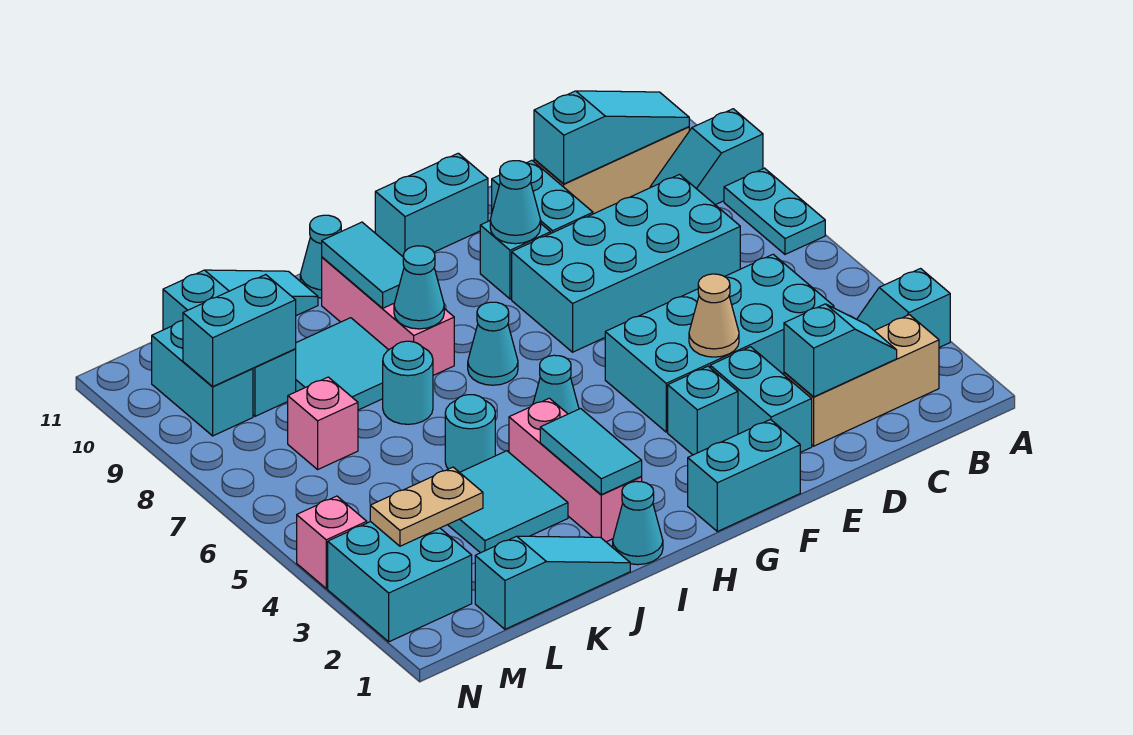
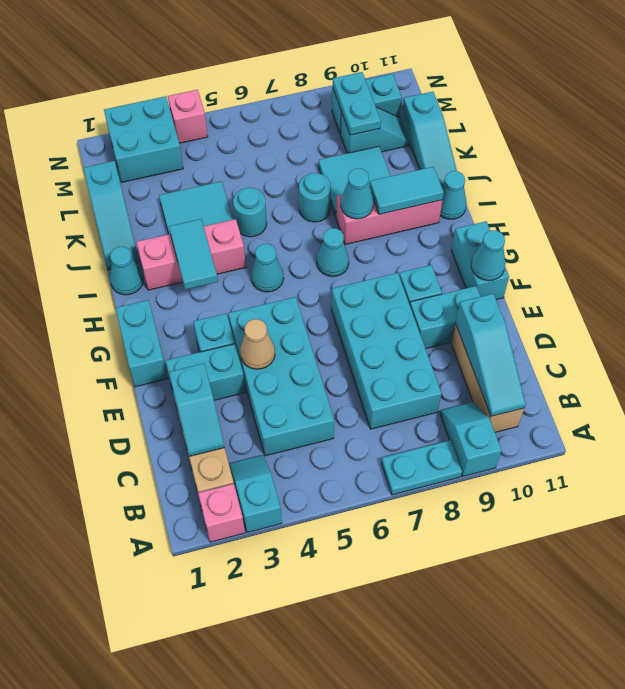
cyan cone F9 level 2 -> cyan cone F11 level 2
cyan tile I2:I3 level 2 -> cyan tile H3:I3 level 2
tan plate L3:M3 level 2 -> none
pink brick L7 level 1 -> pink brick A2 level 1
cyan brick L9:M9 level 2 -> cyan plate L9:M9 level 2

